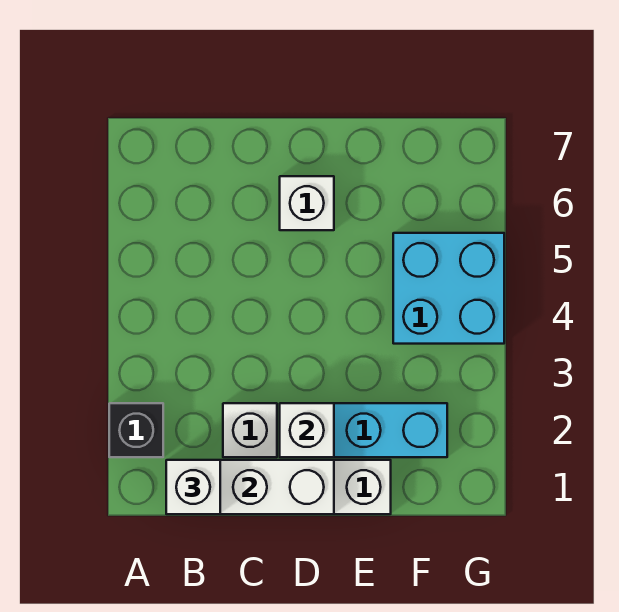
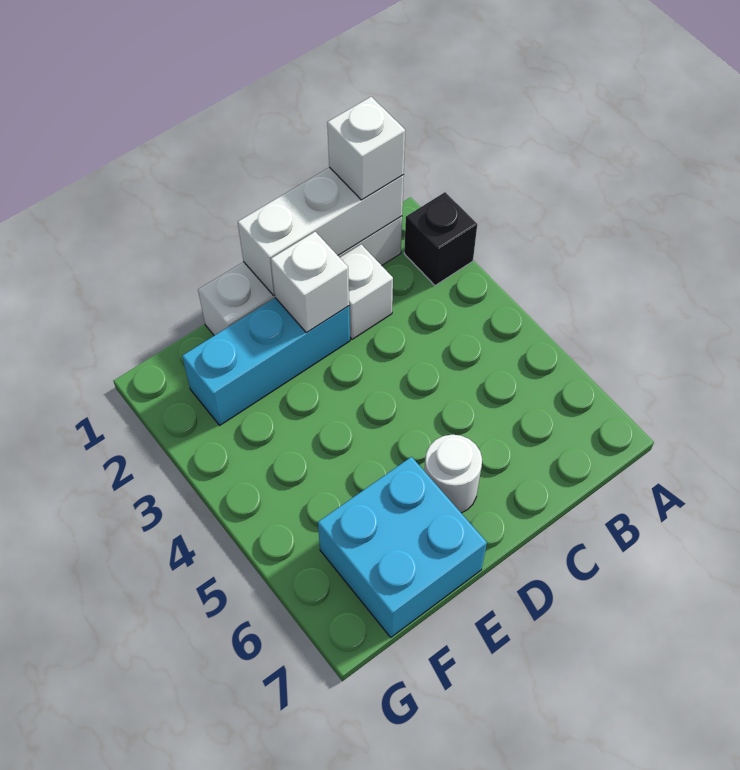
white brick D6 level 1 -> white round brick D6 level 1
cyan brick F4:G5 level 1 -> cyan brick E6:F7 level 1

